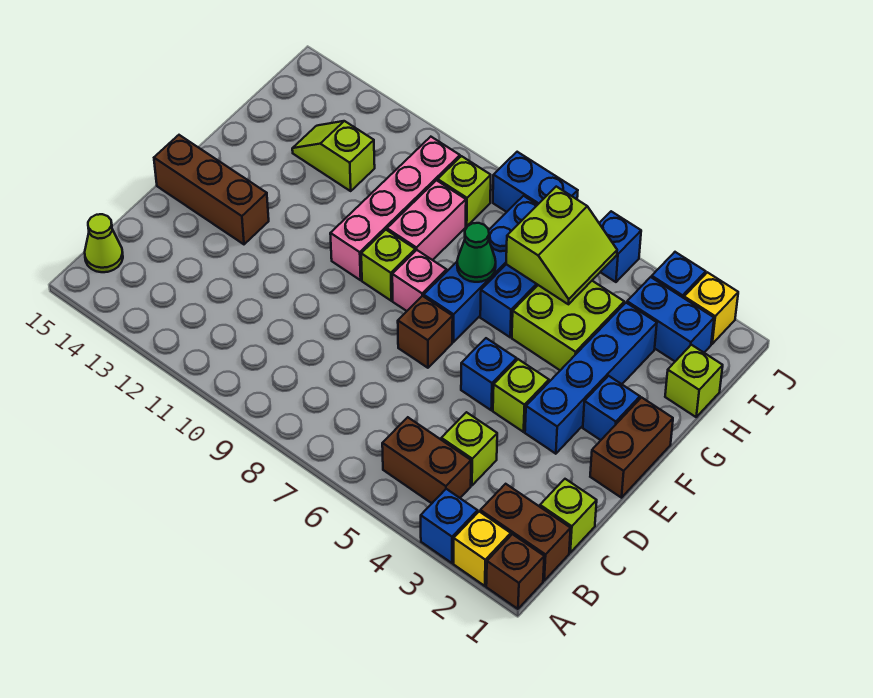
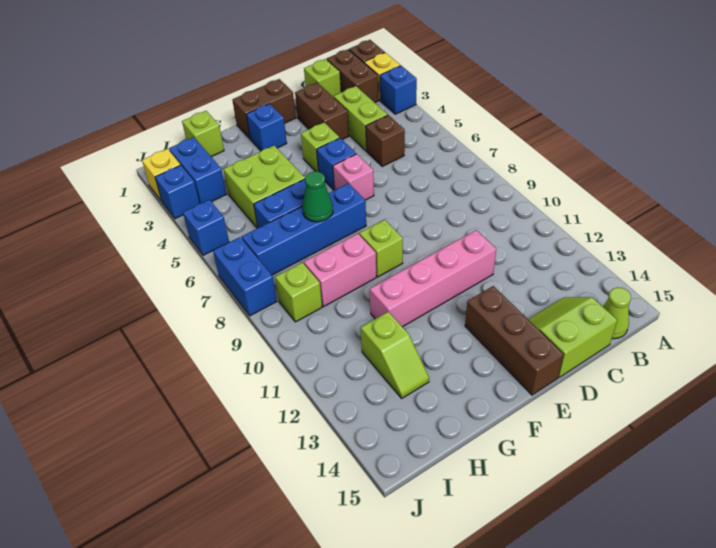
brown brick B4:B5 level 1 -> brown brick D2:D3 level 1
lime brick C4 level 1 -> lime brick C3:C4 level 1
blue brick E3:H3 level 1 -> none
brown brick E7 level 1 -> brown brick C5 level 1
pink brick F8 level 1 -> pink brick E6 level 1
pink brick F10:I10 level 1 -> pink brick D11:G11 level 1
lime slope H5:I6 level 2 top 6 -> lime slope C14:D15 level 1 top 15

